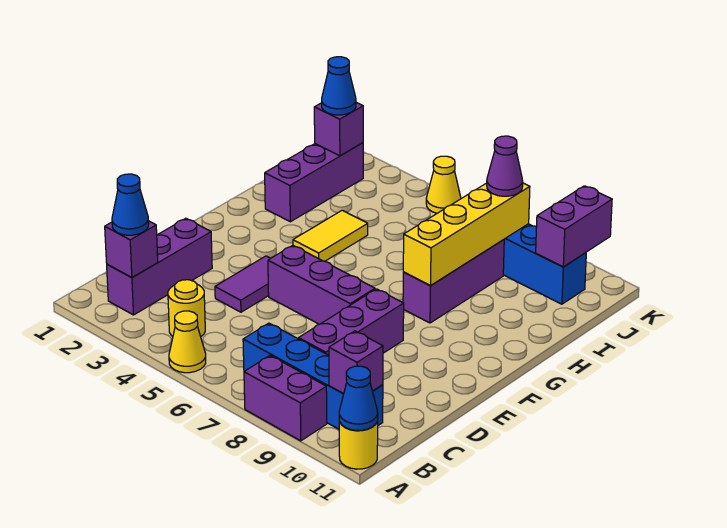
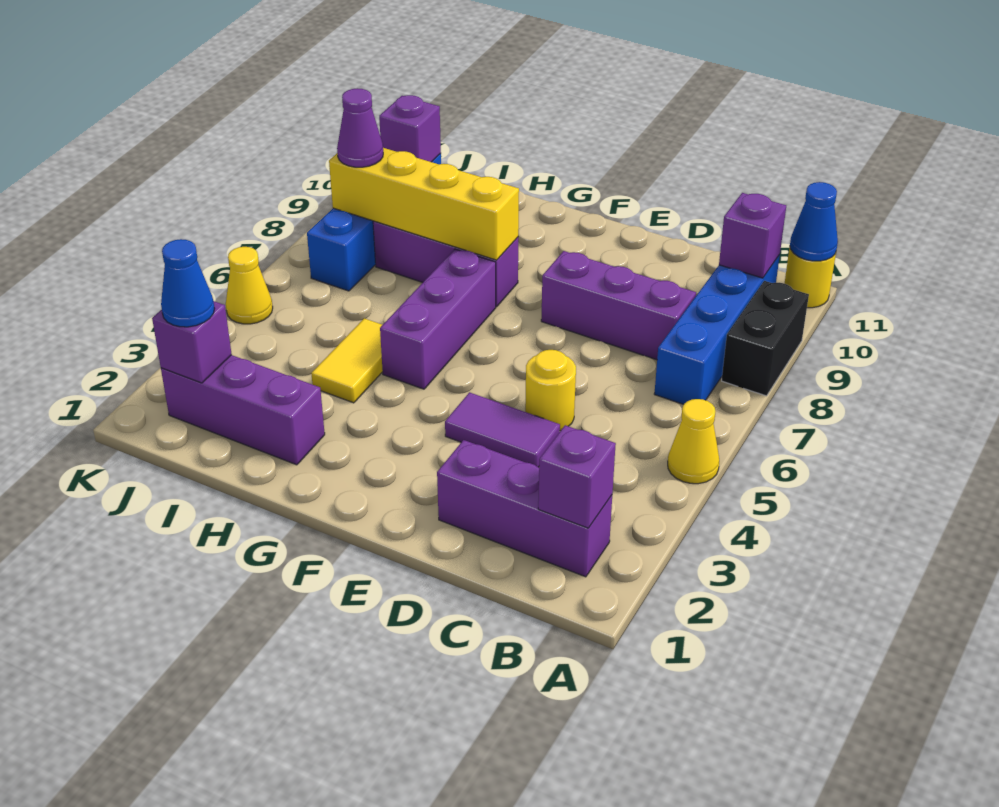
purple brick A8:A9 level 1 -> black brick A8:A9 level 1
blue cone B2 level 3 -> none
yellow round brick B4 level 1 -> yellow round brick D5 level 1
purple brick E5:E7 level 1 -> purple brick G5:G7 level 1
yellow tile G4:H4 level 1 -> yellow tile H4:H5 level 1
purple brick J10:K10 level 2 -> purple brick J10 level 2

